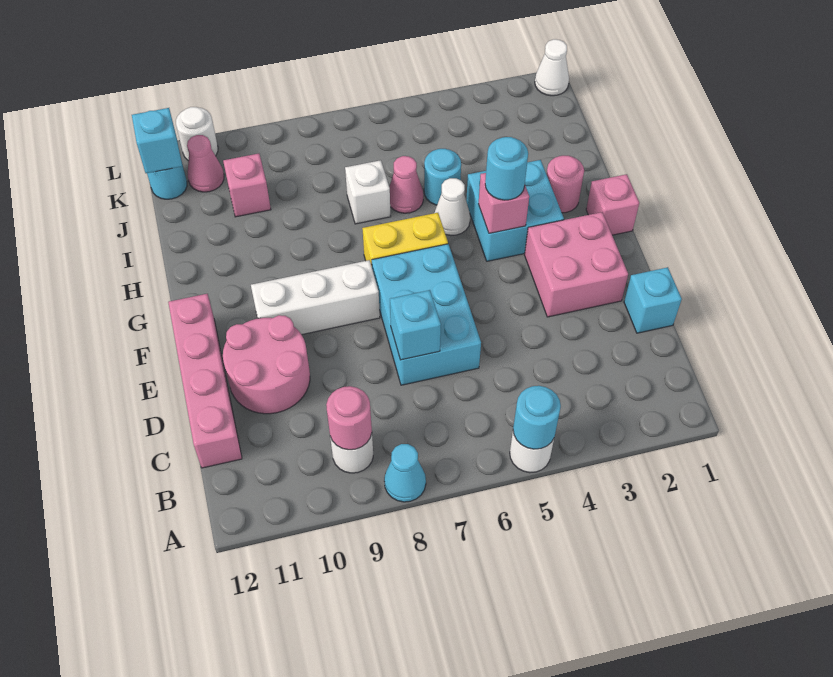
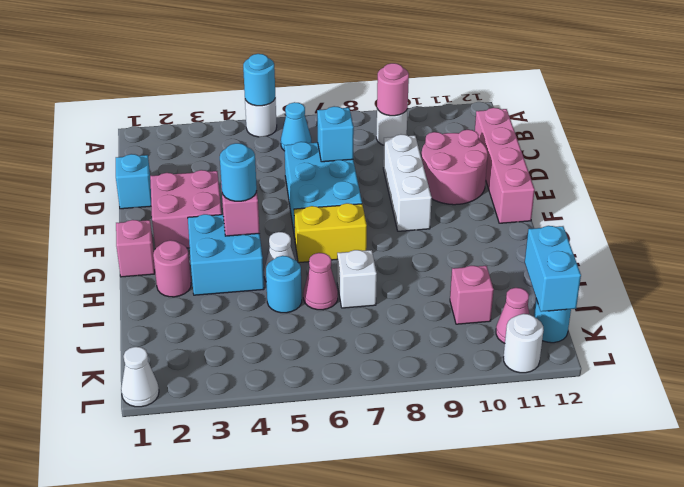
cyan cone A8 level 1 -> cyan cone B6 level 1
white brick F8:F10 level 1 -> white brick D9:F9 level 1
cyan brick K12 level 2 -> cyan brick J12:K12 level 2

